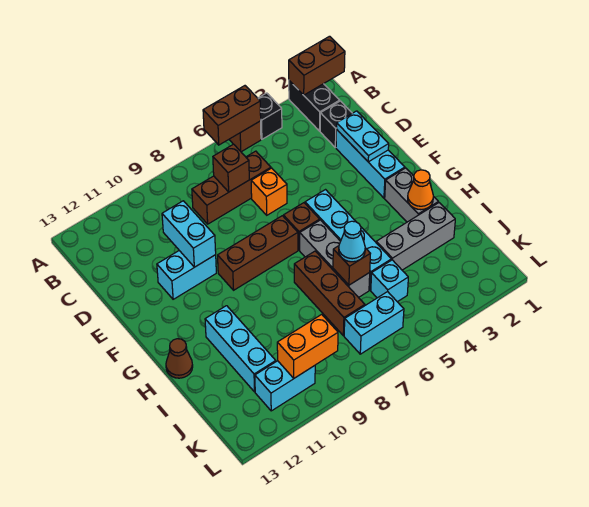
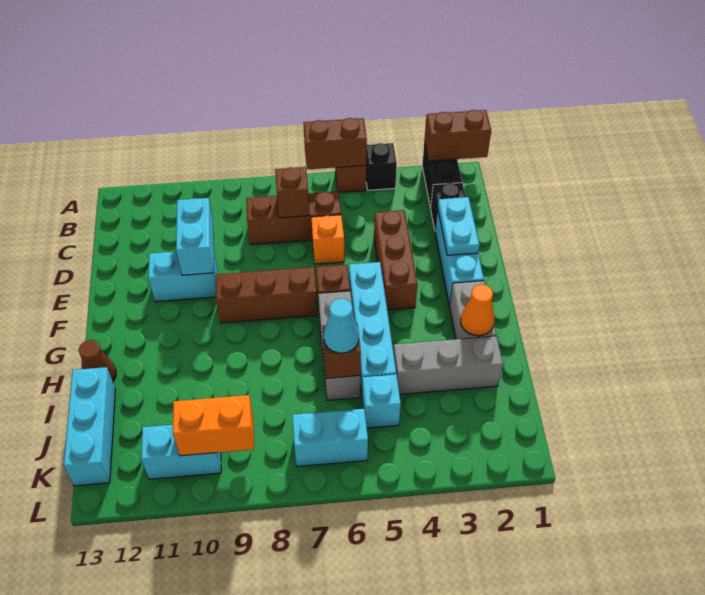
brown brick H7:J7 level 1 -> brown brick D4:F4 level 1
cyan brick H11:J11 level 1 -> cyan brick I13:K13 level 1

